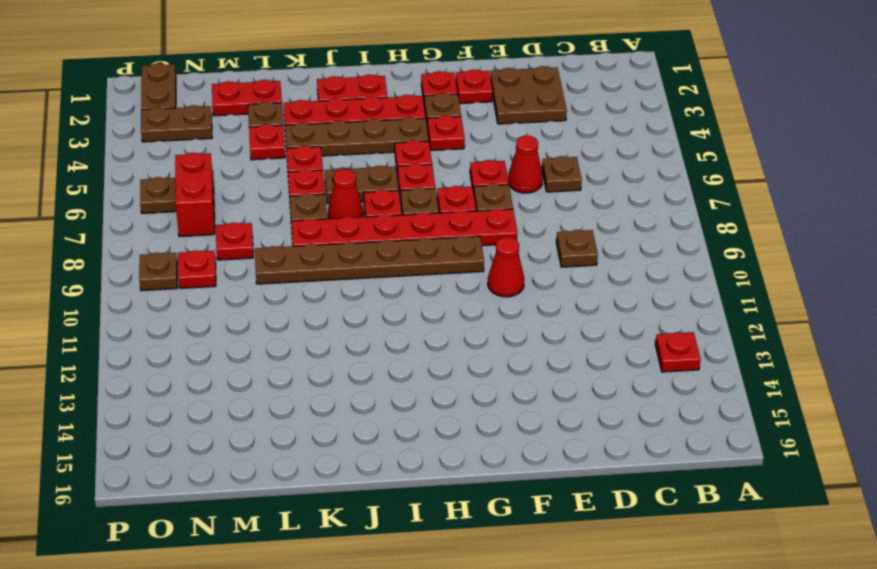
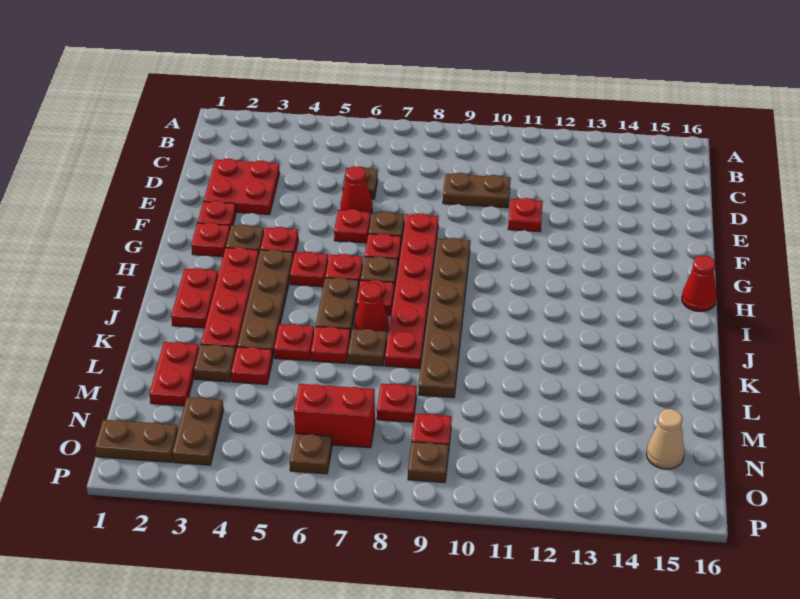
red plate B13 level 1 -> red plate E11 level 1
brown plate D2:E3 level 1 -> red plate D2:E3 level 1
brown plate D9 level 1 -> brown plate D9:D10 level 1
red cone F10 level 1 -> red cone H16 level 1
none -> tan cone N15 level 1

